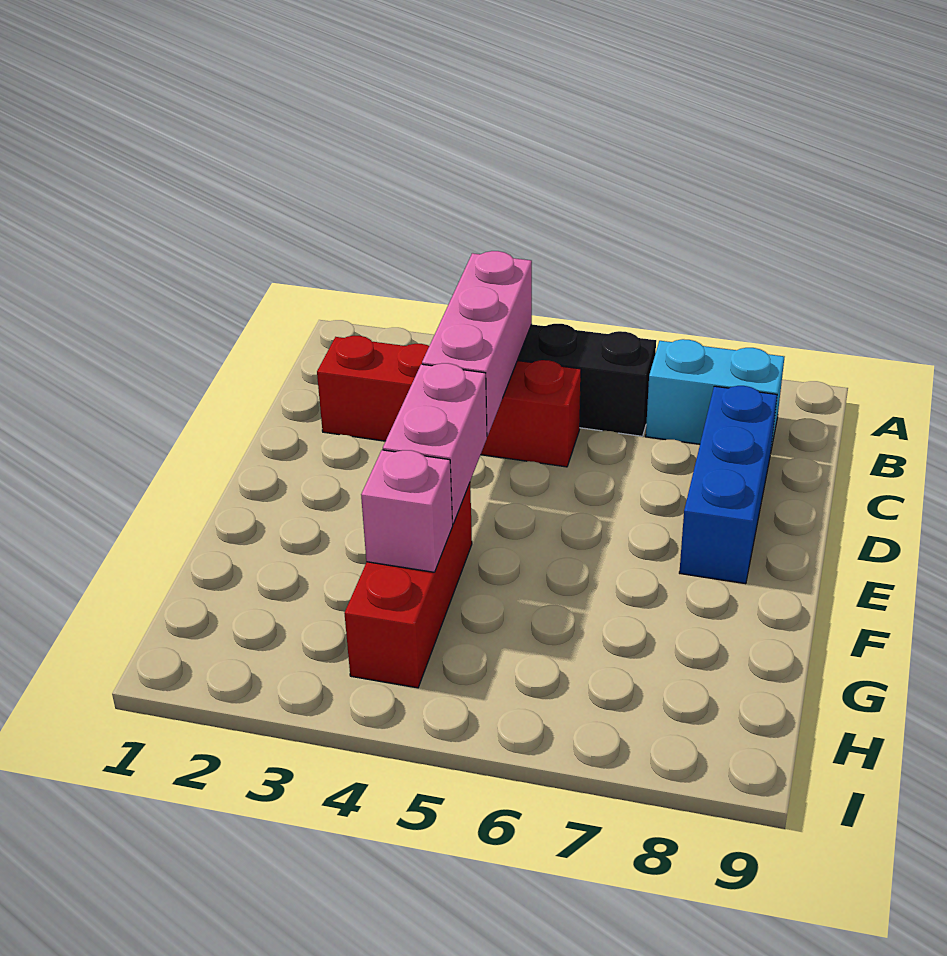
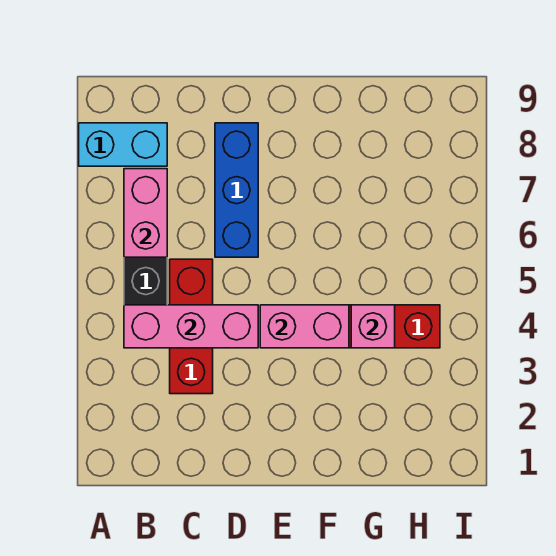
none -> pink brick B6:B7 level 2
cyan brick B7:B8 level 1 -> cyan brick A8:B8 level 1
red brick C2:C5 level 1 -> red brick C3:C5 level 1
blue brick C8:E8 level 1 -> blue brick D6:D8 level 1

